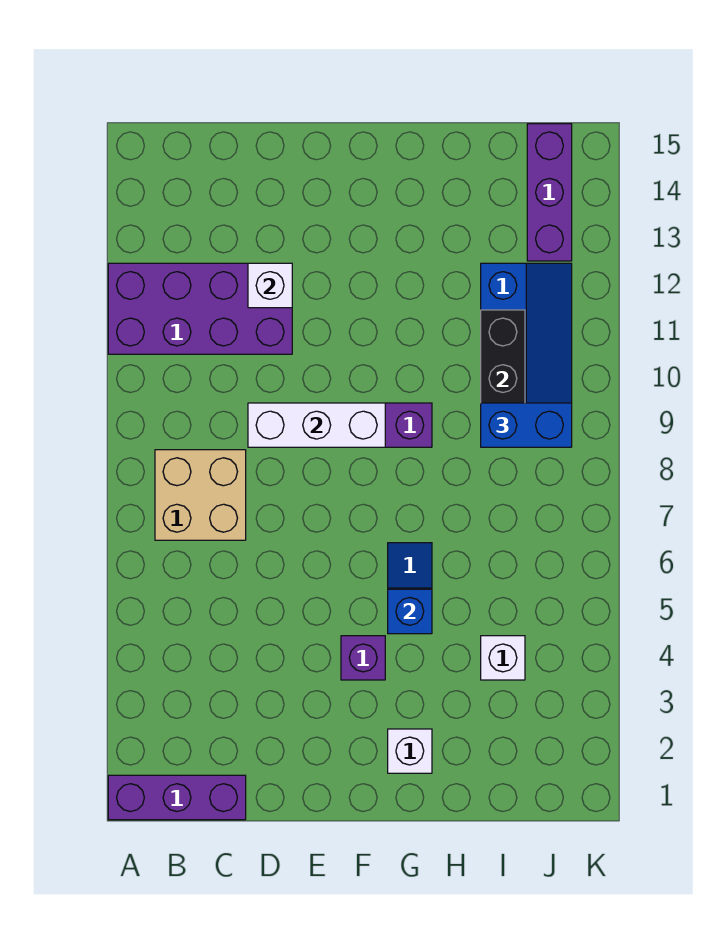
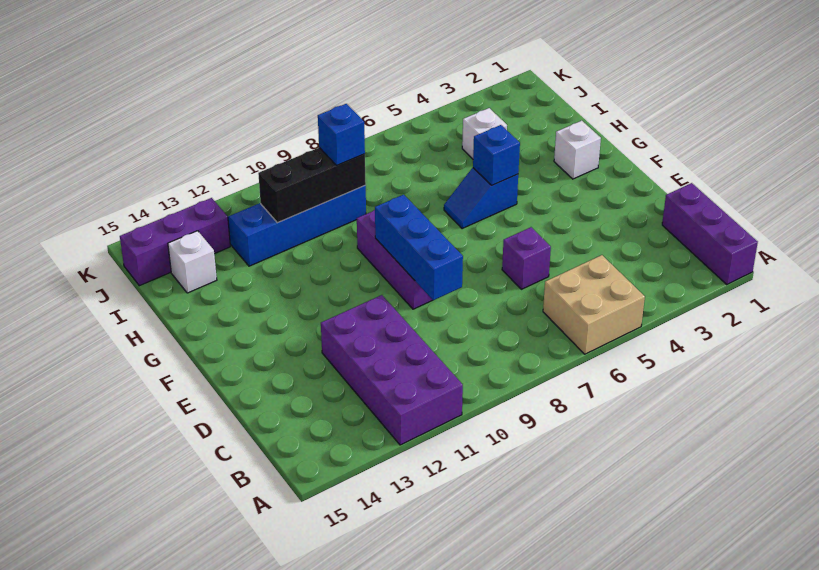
tan brick B7:C8 level 1 -> tan brick A5:B6 level 1
white brick D9:F9 level 2 -> blue brick D9:F9 level 2
white brick D12 level 2 -> white brick I14 level 1
purple brick F4 level 1 -> purple brick D6 level 1
blue brick I9:J9 level 3 -> blue brick I9 level 3

